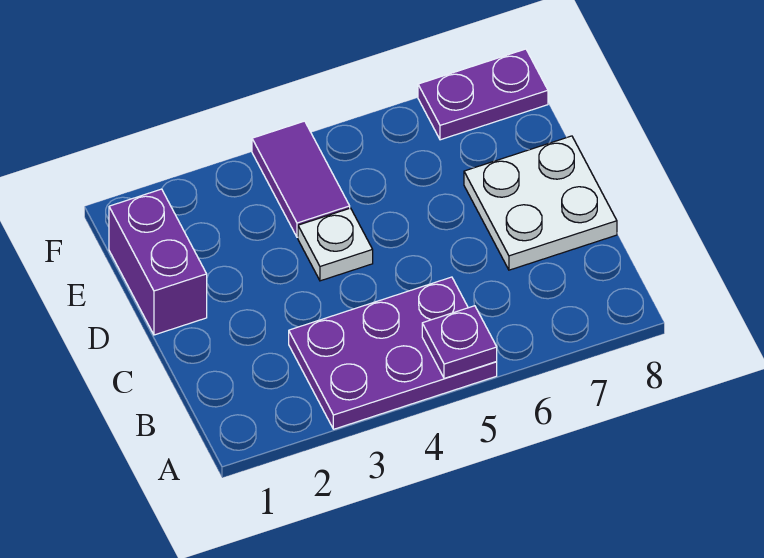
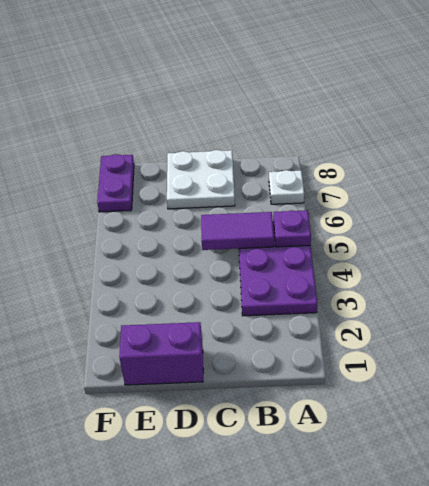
white plate D4 level 1 -> white plate A7 level 1
purple tile E4:F4 level 1 -> purple tile B5:C5 level 2

